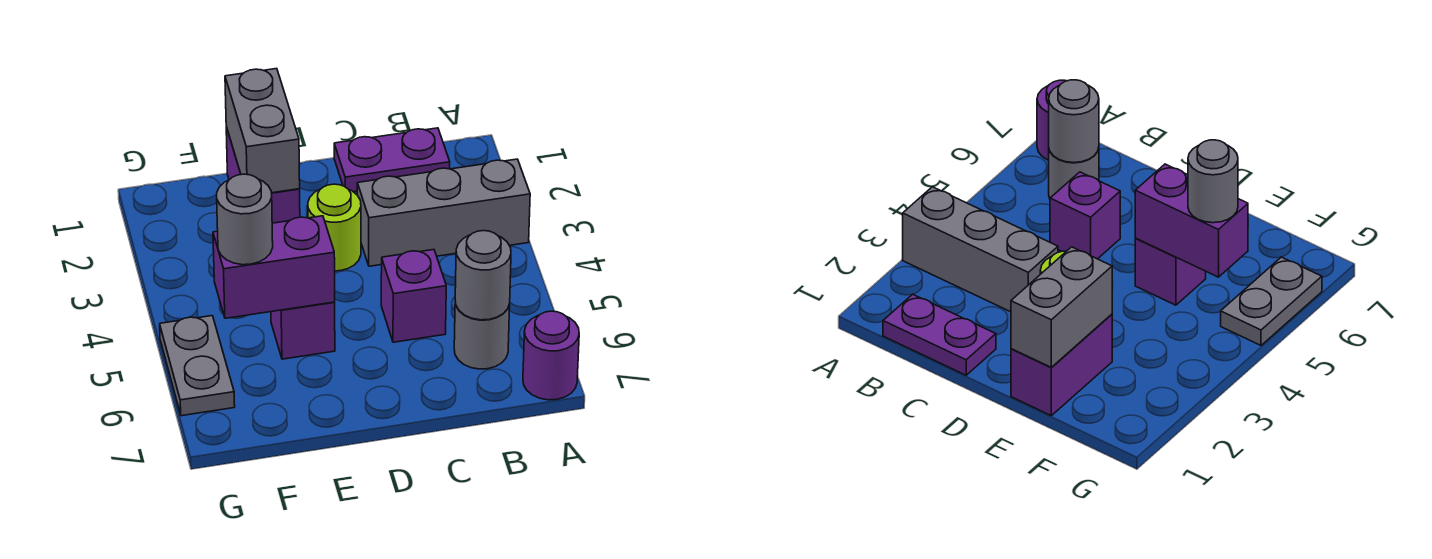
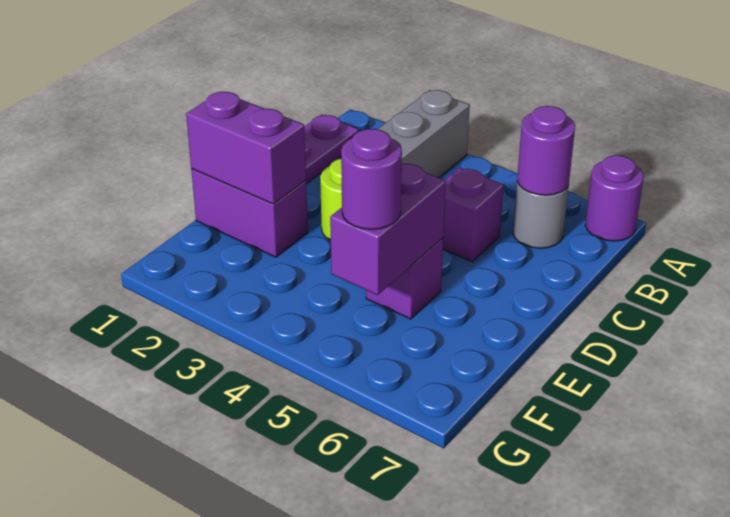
grey round brick B6 level 2 -> purple round brick B6 level 2
grey brick E1:E2 level 2 -> purple brick E1:E2 level 2
grey round brick F5 level 3 -> purple round brick F5 level 3
grey plate G5:G6 level 1 -> none

